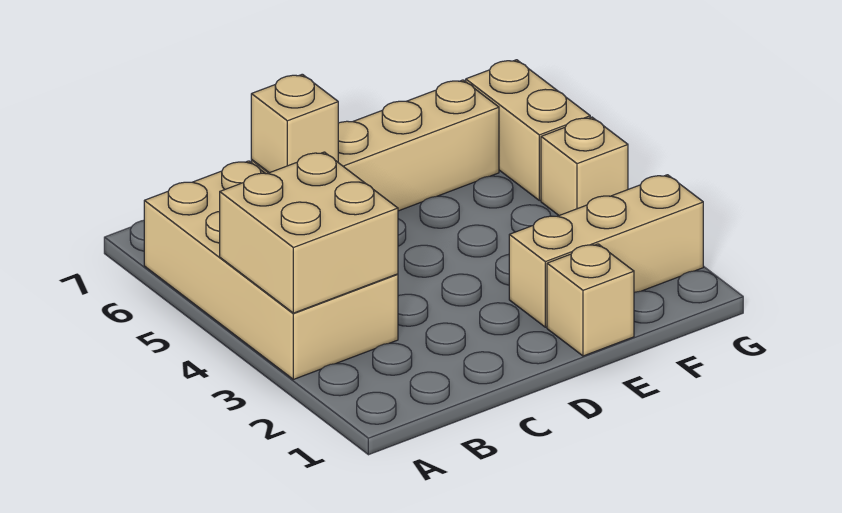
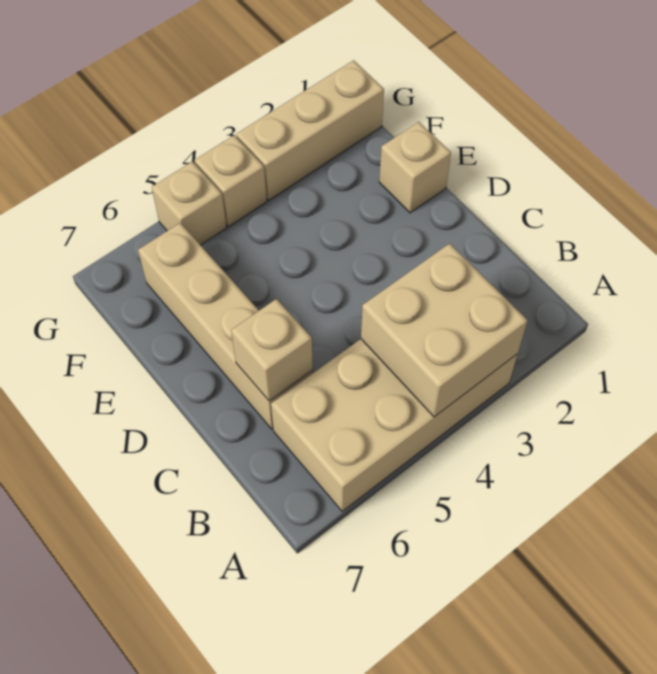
tan brick E2:G2 level 1 -> tan brick G1:G3 level 1
tan brick G5:G6 level 1 -> tan brick G5 level 1

